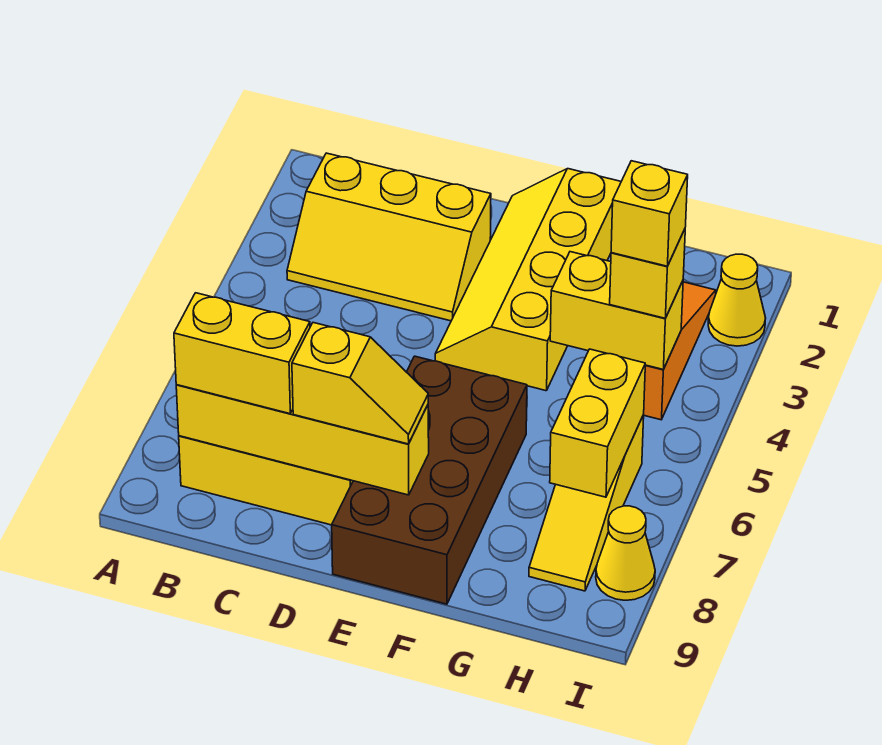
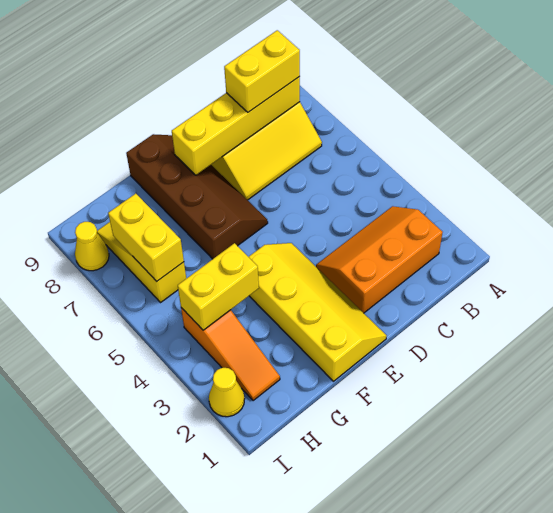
yellow slope B2:D3 level 1 top 2 -> orange slope B2:D3 level 1 top 2
yellow slope D8:E8 level 3 top D -> none
brown brick E6:F9 level 1 -> brown slope E6:F9 level 1 top F
yellow brick H4 level 3 -> none
yellow brick H4 level 4 -> none

